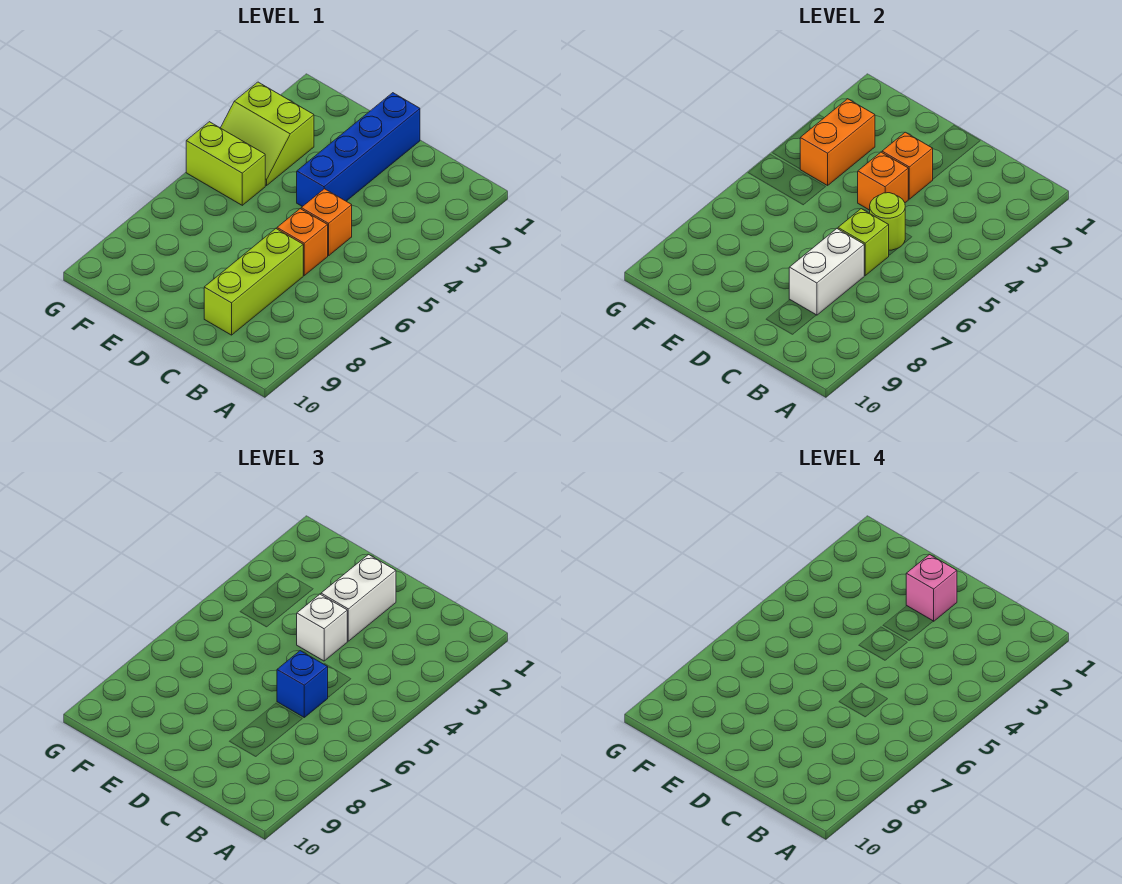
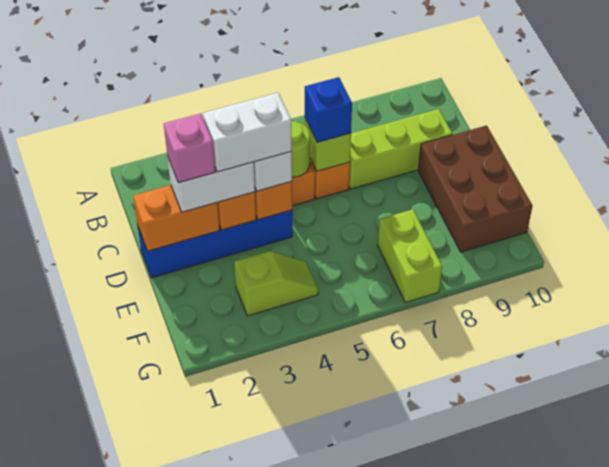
white brick C7:C8 level 2 -> white brick D3:D4 level 4
none -> brown brick D9:F10 level 1
lime slope F3:G4 level 1 top 3 -> lime slope F3:F4 level 1 top 3
orange brick F3:F4 level 2 -> orange brick D1:D2 level 2
lime brick F5:G5 level 1 -> lime brick F7:G7 level 1

